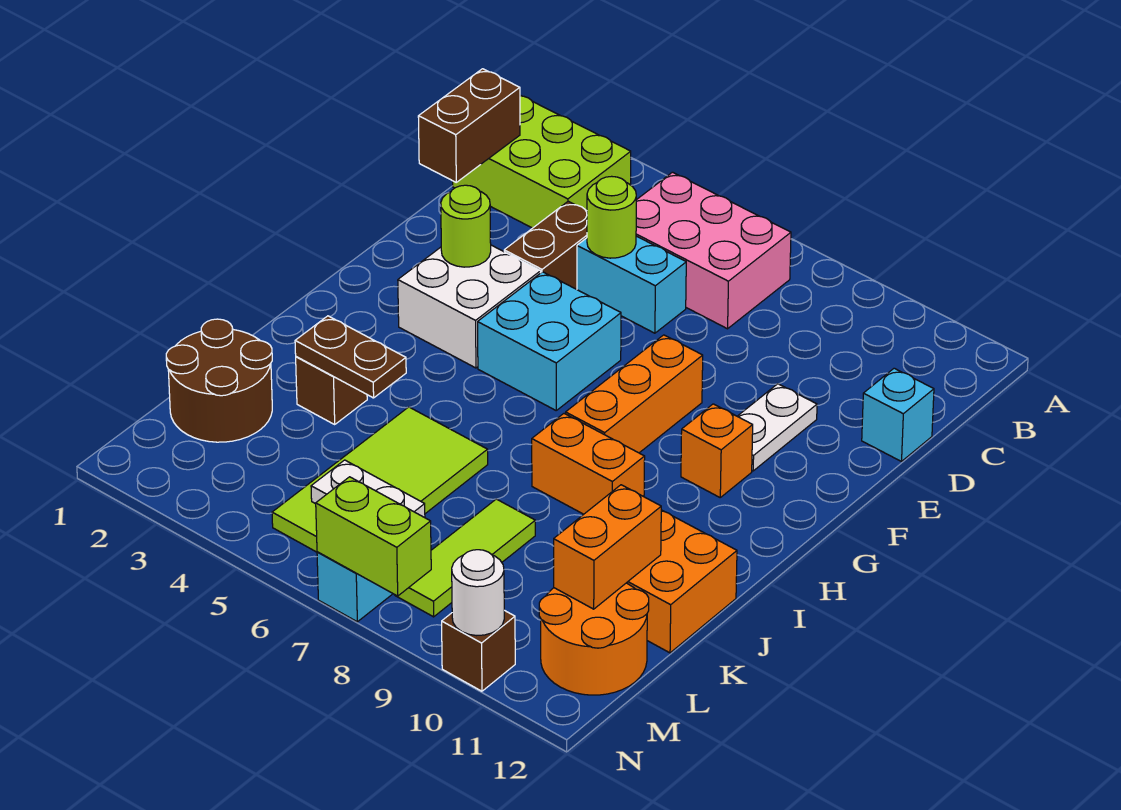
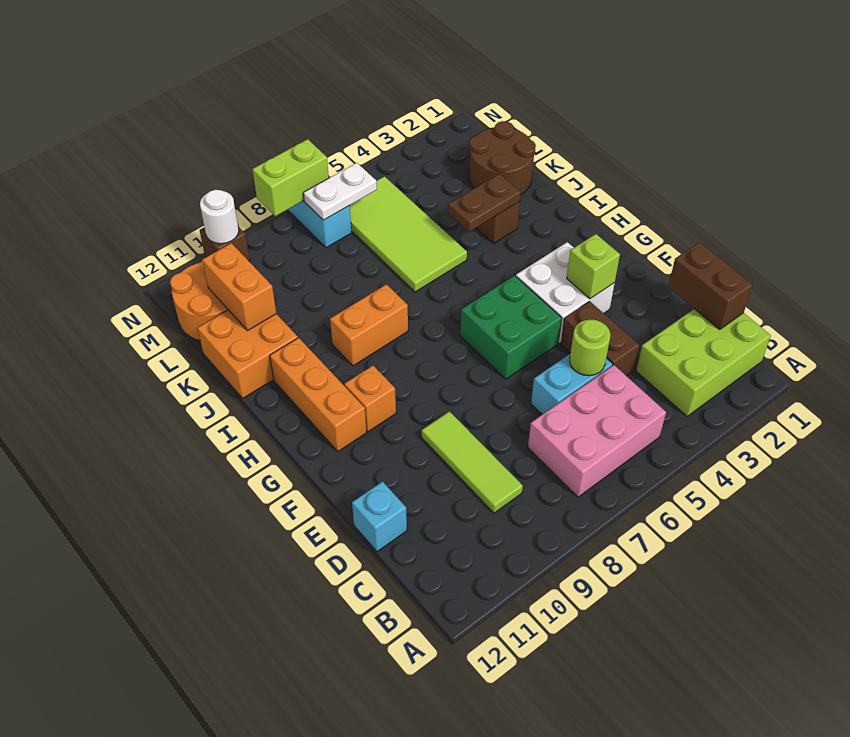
white plate E10:F10 level 1 -> none
lime round brick F3 level 2 -> lime brick F3 level 2
cyan brick F5:G6 level 1 -> green brick F5:G6 level 1
orange brick F8:H8 level 1 -> orange brick G11:I11 level 1
lime tile K8:M8 level 1 -> lime tile C9:E9 level 1

